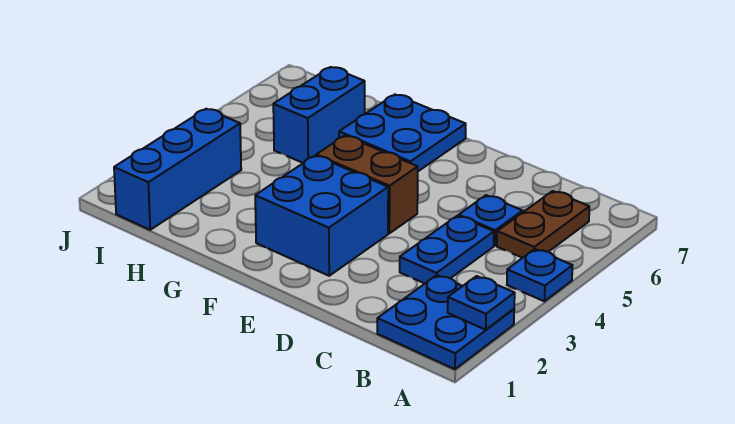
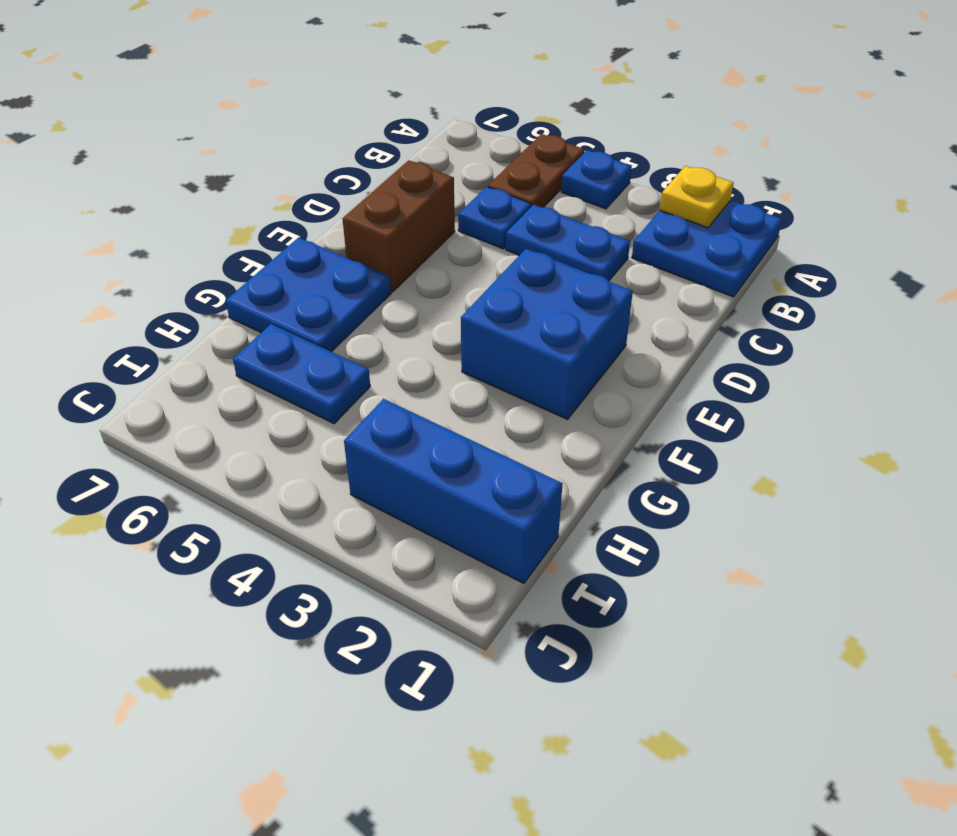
blue plate A2 level 2 -> yellow plate A2 level 2
brown plate B5:B6 level 1 -> brown plate A5:B5 level 1
brown brick E4:F4 level 1 -> brown brick D6:E6 level 1
blue brick H5:H6 level 1 -> blue plate H5:H6 level 1

